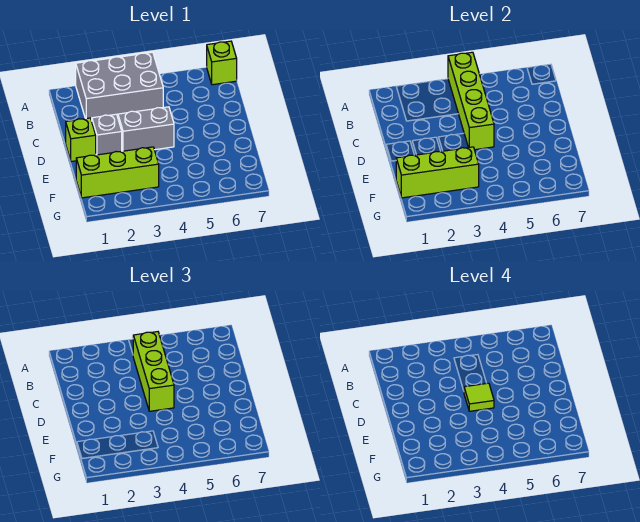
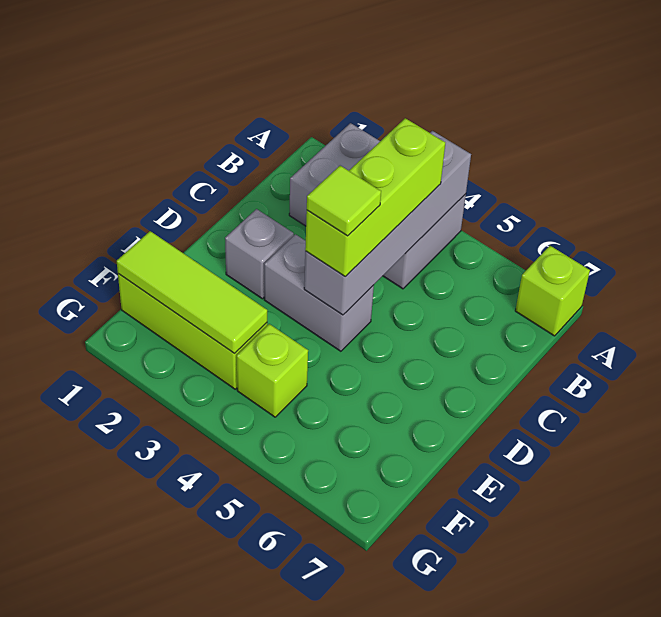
lime brick A4:D4 level 2 -> grey brick A4:D4 level 2
lime brick D1 level 1 -> lime brick F4 level 1
lime brick F1:F3 level 2 -> lime tile F1:F3 level 2

